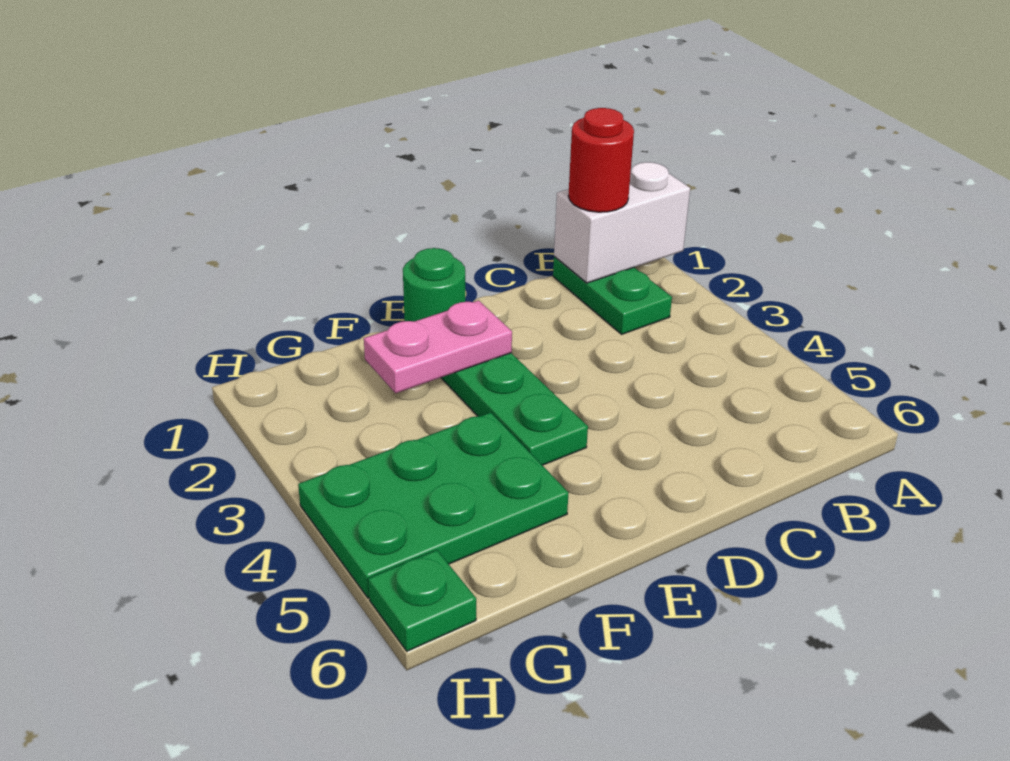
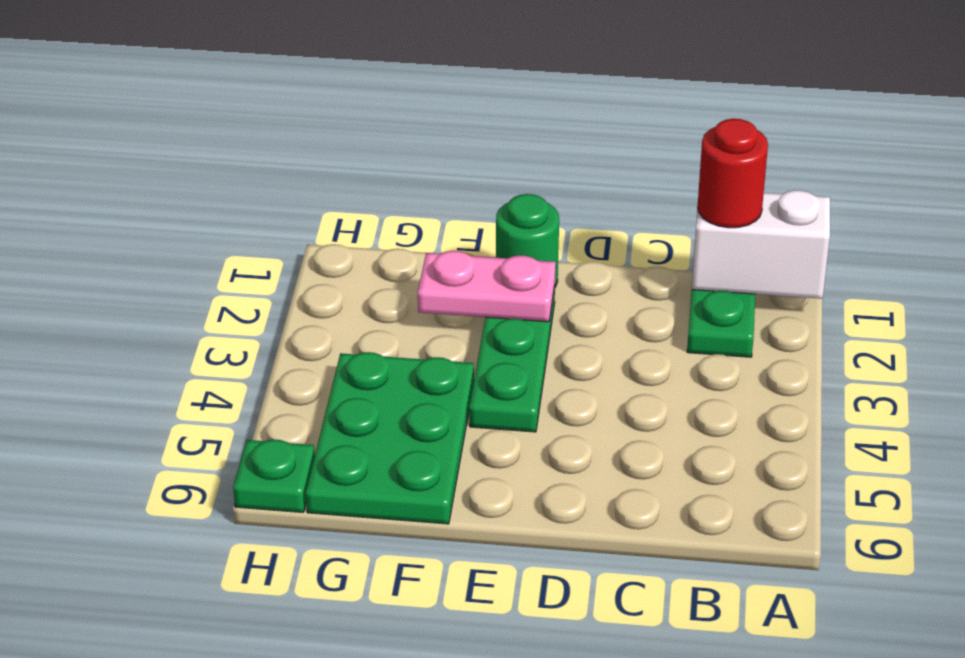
green plate F4:H5 level 1 -> green plate F4:G6 level 1

